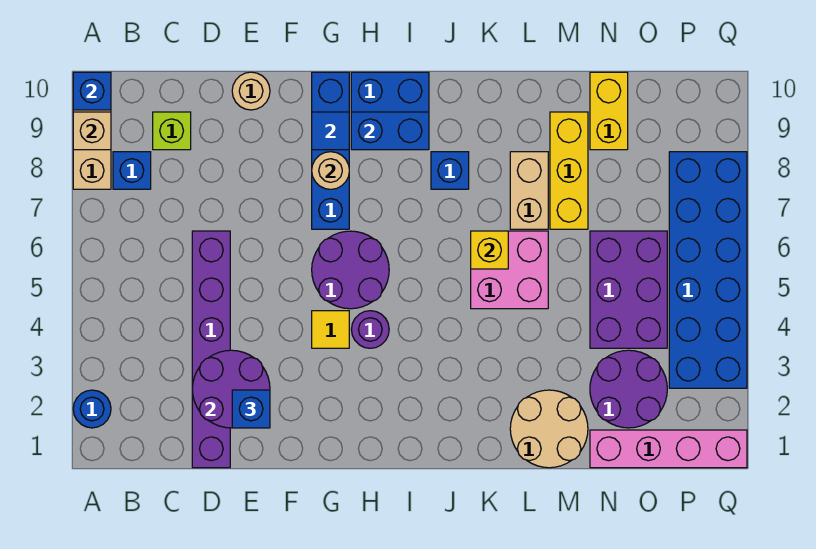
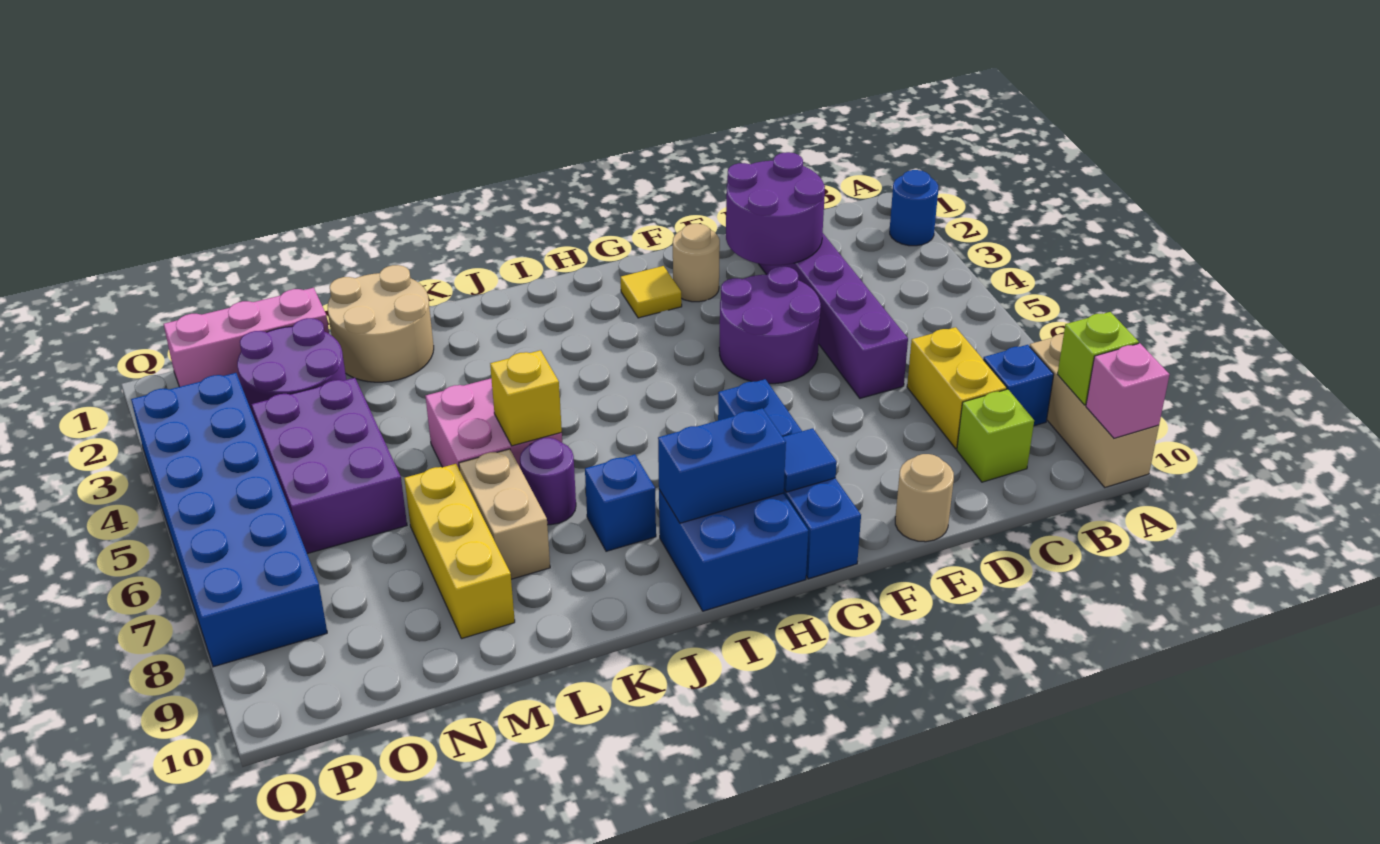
tan brick A9 level 2 -> lime brick A9 level 2
blue brick A10 level 2 -> pink brick A10 level 2
blue brick E2 level 3 -> none
yellow tile G4 level 1 -> yellow tile G2 level 1
purple round brick G5:H6 level 1 -> purple round brick E4:F5 level 1
tan round brick G8 level 2 -> tan round brick F2 level 1
purple round brick H4 level 1 -> purple round brick K7 level 1
pink brick N1:Q1 level 1 -> pink brick N1:P1 level 1
yellow brick N9:N10 level 1 -> yellow brick C7:C8 level 1

